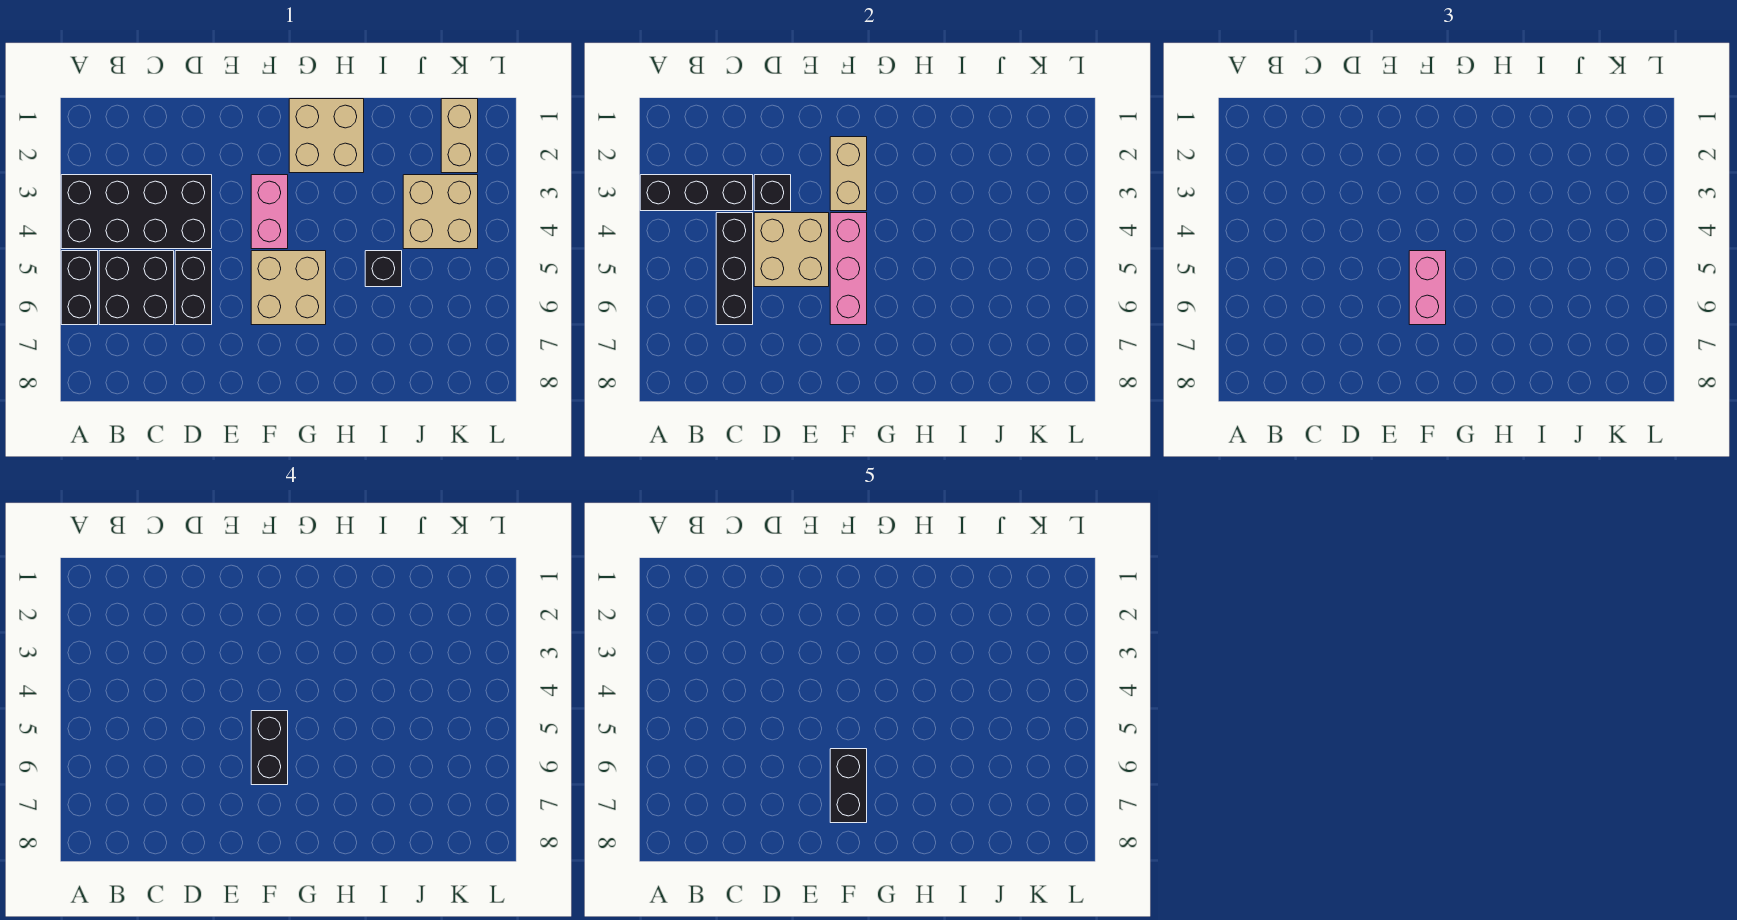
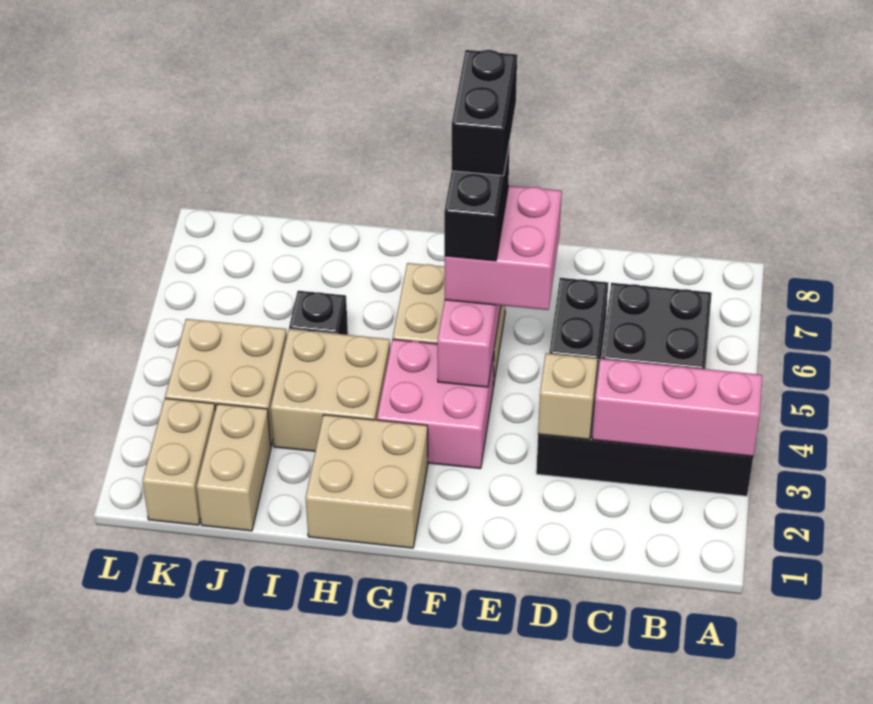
black brick A3:C3 level 2 -> pink brick A3:C3 level 2
black brick A5:A6 level 1 -> none
black brick C4:C6 level 2 -> none
black brick D3 level 2 -> tan brick D3 level 2
tan brick D4:E5 level 2 -> tan brick H3:I4 level 1
tan brick F2:F3 level 2 -> tan brick J1:J2 level 1
pink brick F3:F4 level 1 -> pink brick F3:G4 level 1
pink brick F5:F6 level 3 -> pink brick E5:F6 level 3

